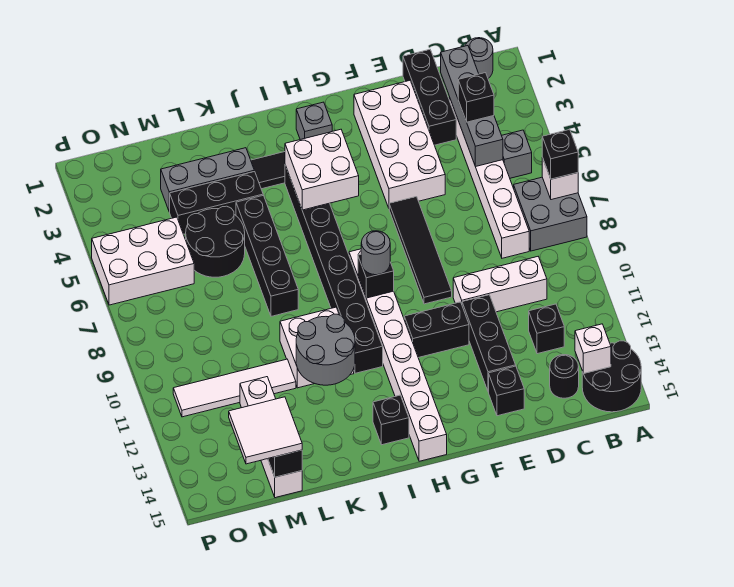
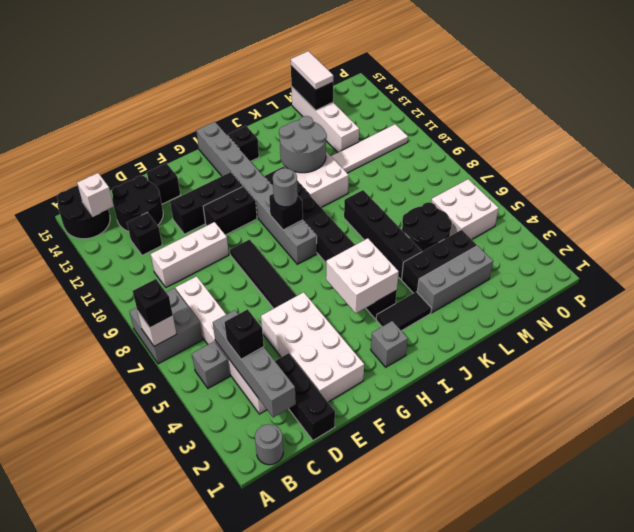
black round brick C14 level 1 -> black round brick C13:D14 level 1
black brick E11:E13 level 1 -> black brick E12:G12 level 1
white brick H8:H15 level 1 -> grey brick H8:H15 level 1
white tile M14:N15 level 3 -> white tile M14:M15 level 3
white brick N5:P6 level 1 -> white brick N5:O6 level 1

